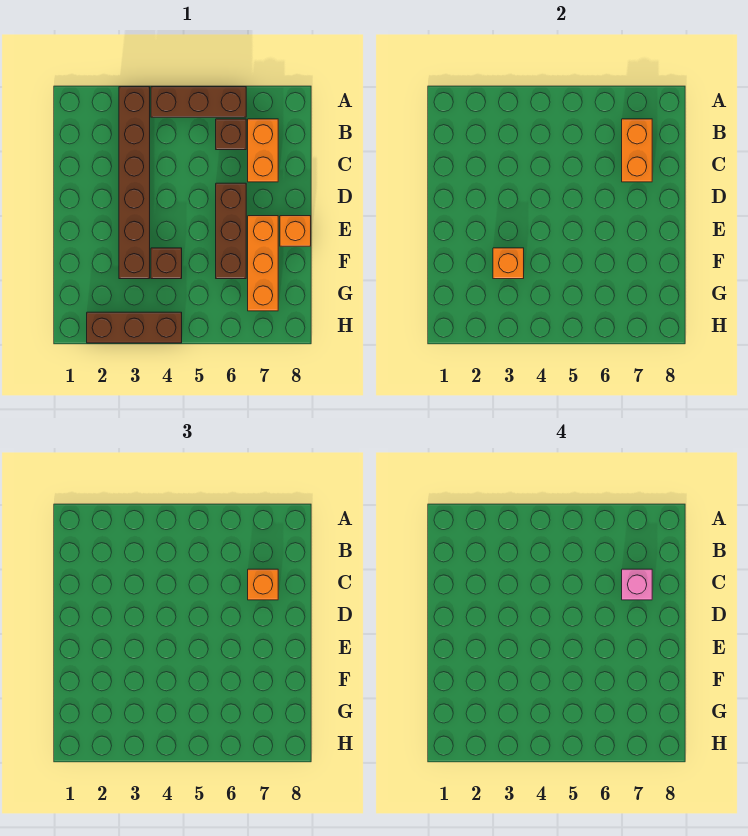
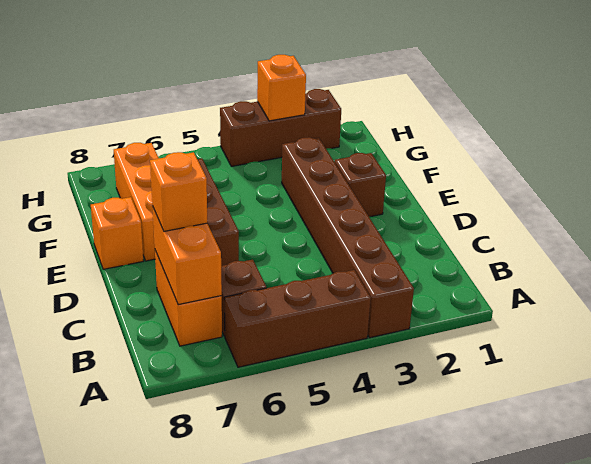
pink brick C7 level 4 -> none
orange brick F3 level 2 -> orange brick H3 level 2
brown brick F4 level 1 -> brown brick E2 level 1

